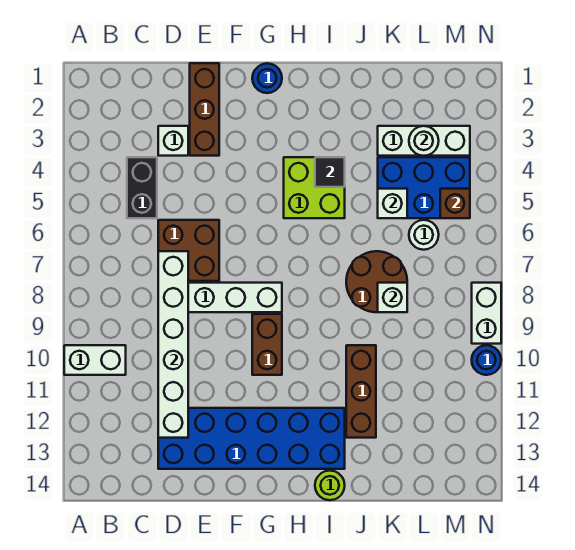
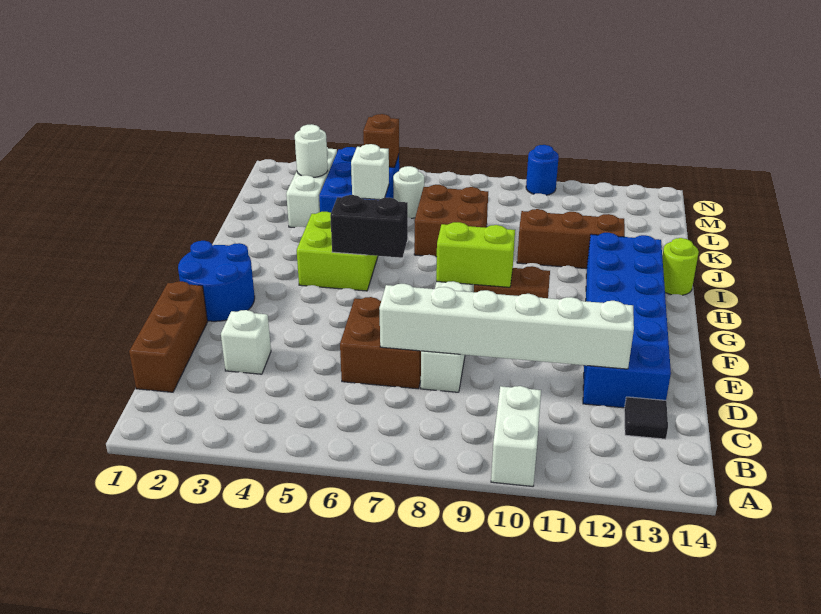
black brick C4:C5 level 1 -> black brick H5:H6 level 2
brown brick E1:E3 level 1 -> brown brick C1:E1 level 1
blue round brick G1 level 1 -> blue round brick F1:G2 level 1
none -> lime brick G8:G9 level 2
black tile I4 level 2 -> black tile C13 level 1
brown round brick J7:K8 level 1 -> brown brick J7:K8 level 1
white brick K8 level 2 -> none
white brick N8:N9 level 1 -> none

